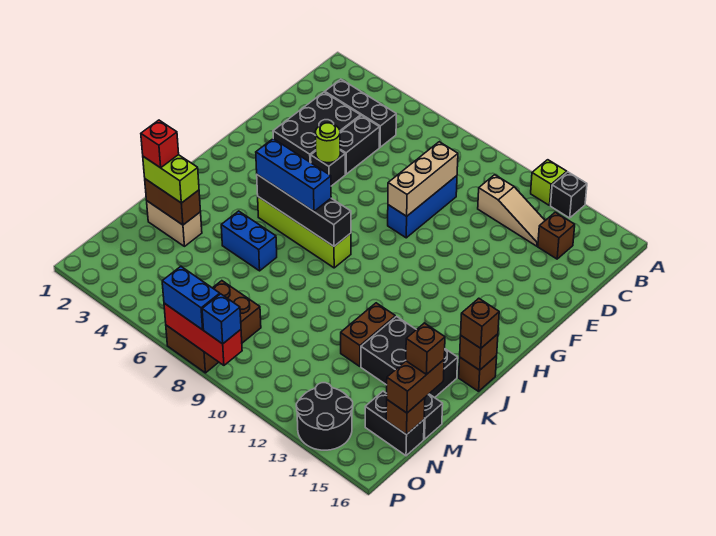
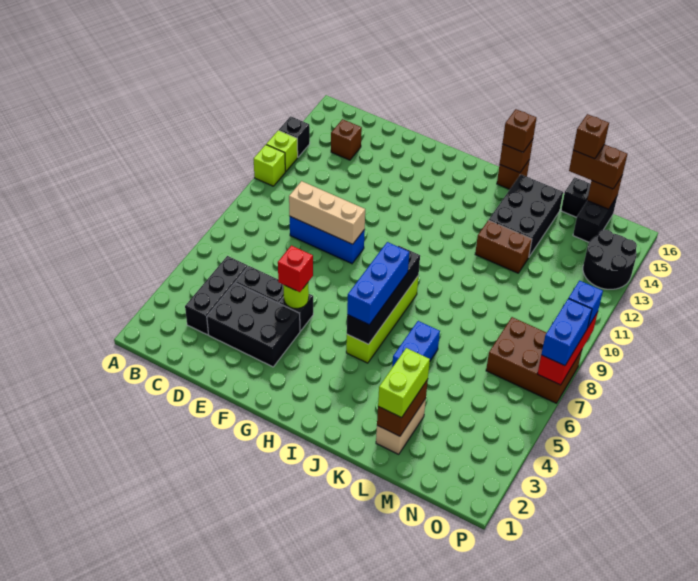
none -> lime brick A11 level 1
tan slope C11:C13 level 1 top 11 -> none
red brick L2 level 4 -> red brick F5 level 3

